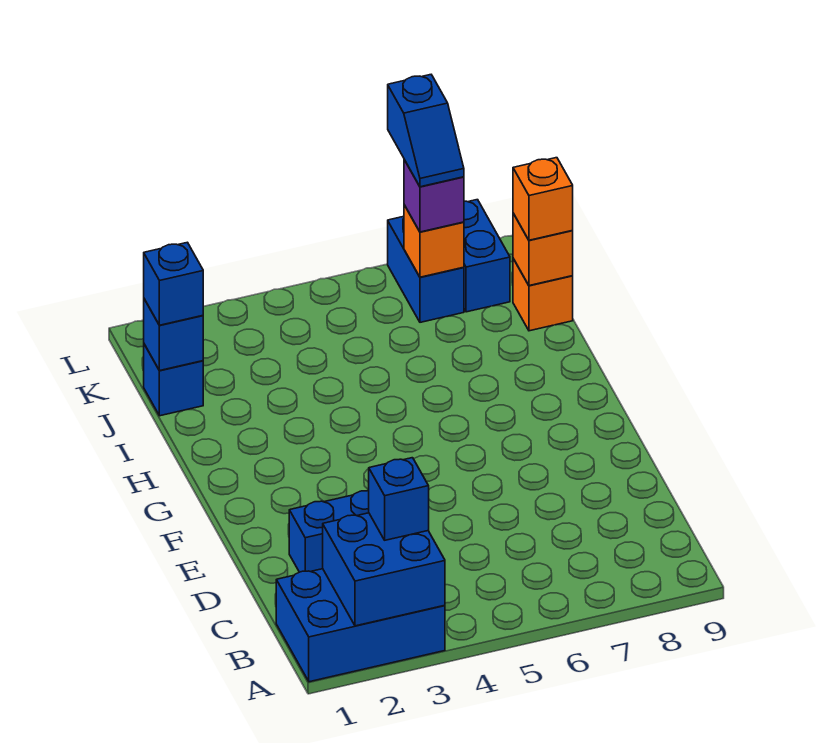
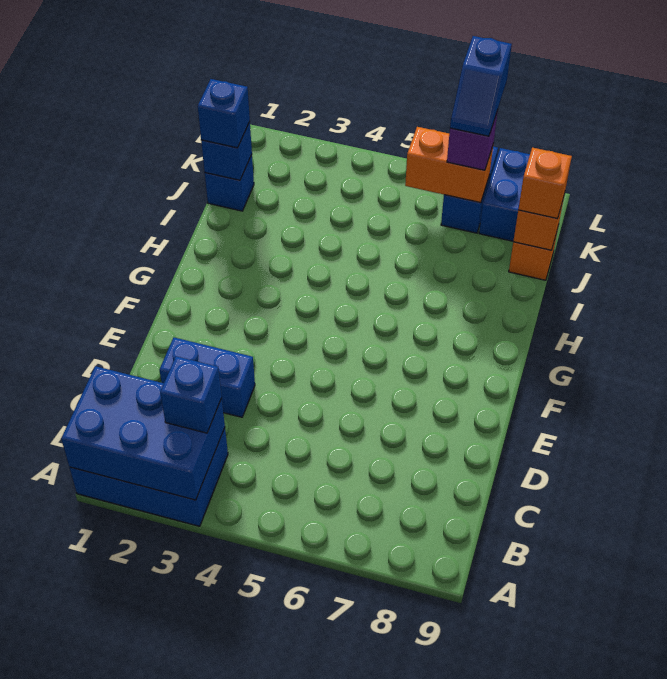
blue brick A2:B3 level 2 -> blue brick A1:B3 level 2
orange brick K7 level 2 -> orange brick K6:K7 level 2

